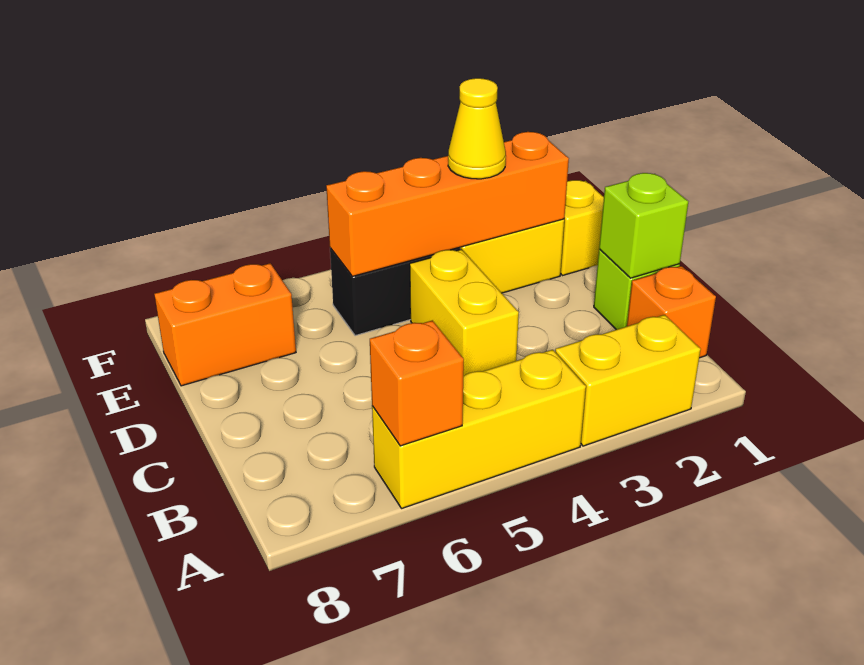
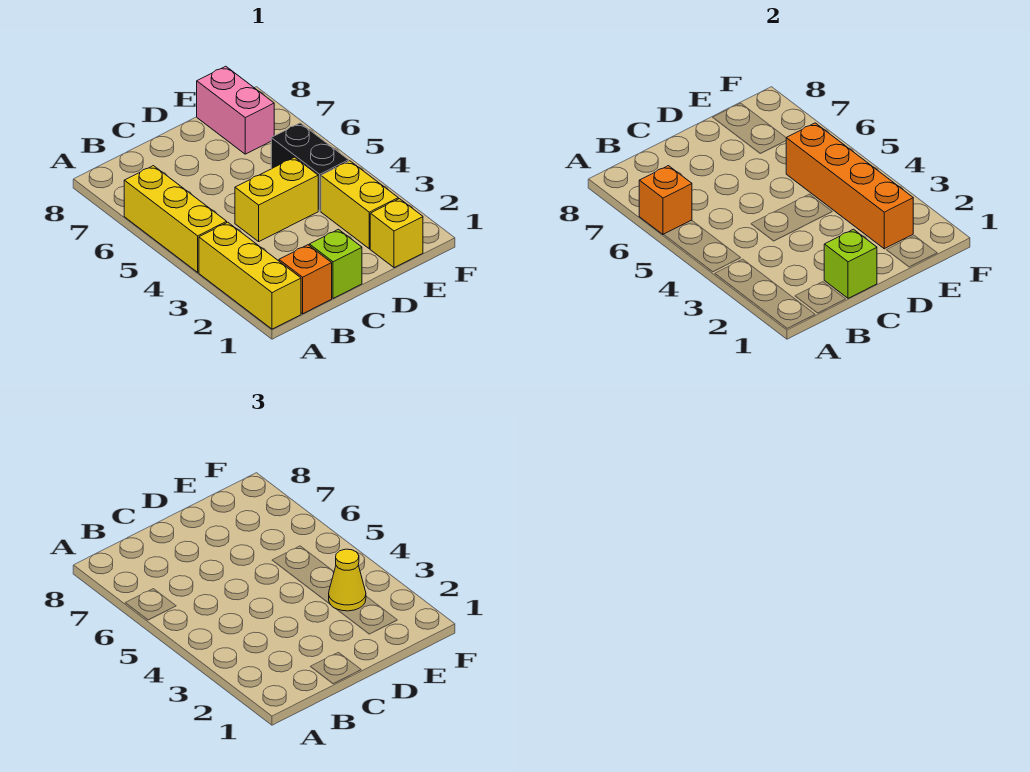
yellow brick A2:A3 level 1 -> yellow brick A1:A3 level 1
orange brick E7:E8 level 1 -> pink brick E7:E8 level 1

